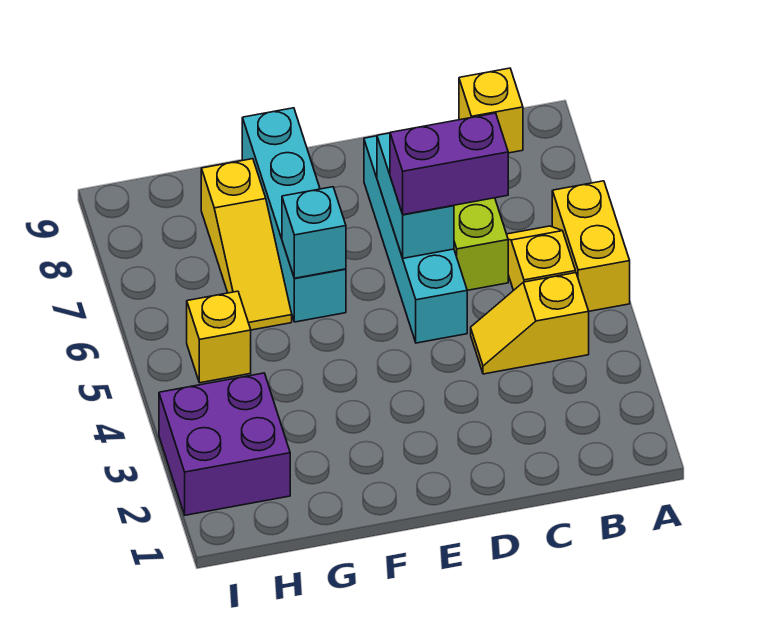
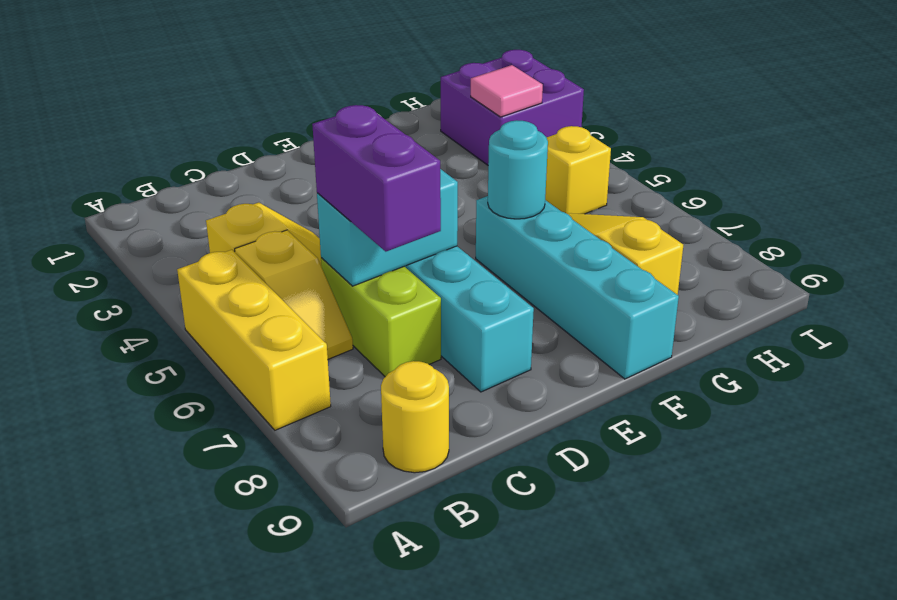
yellow brick A5:A6 level 1 -> yellow brick A5:A7 level 1
yellow brick B9 level 1 -> yellow round brick B9 level 1
purple brick C6:D6 level 3 -> purple brick C6:C7 level 3
cyan brick D6:D7 level 2 -> cyan brick C6:D6 level 2
cyan brick F6 level 2 -> cyan round brick F6 level 2
none -> pink tile H3 level 2

